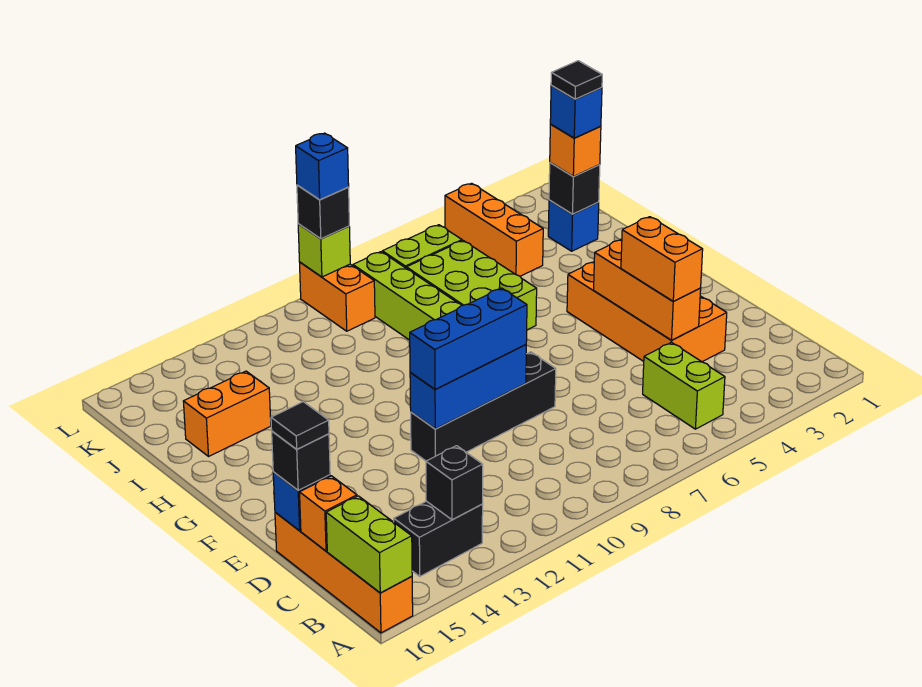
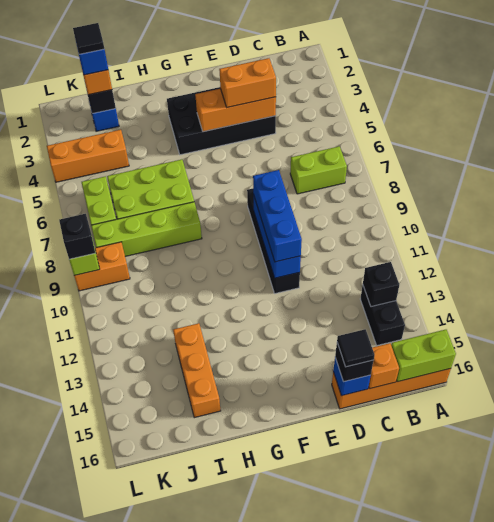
lime brick B5:C5 level 1 -> lime brick B7:C7 level 1
orange brick D3:G4 level 1 -> black brick D3:G4 level 1
orange brick I14:I15 level 1 -> orange brick I13:I15 level 1
blue brick L9 level 4 -> none

